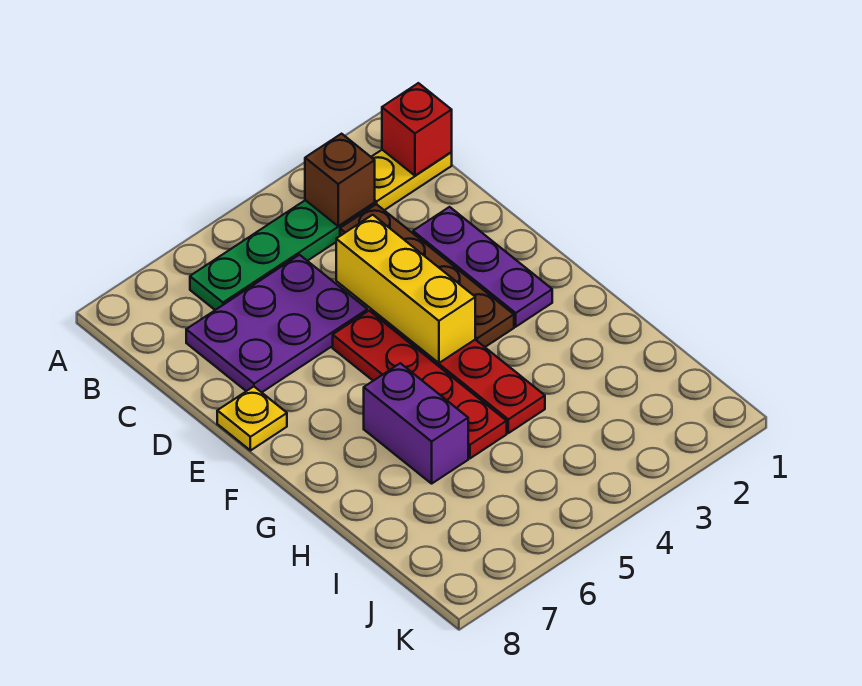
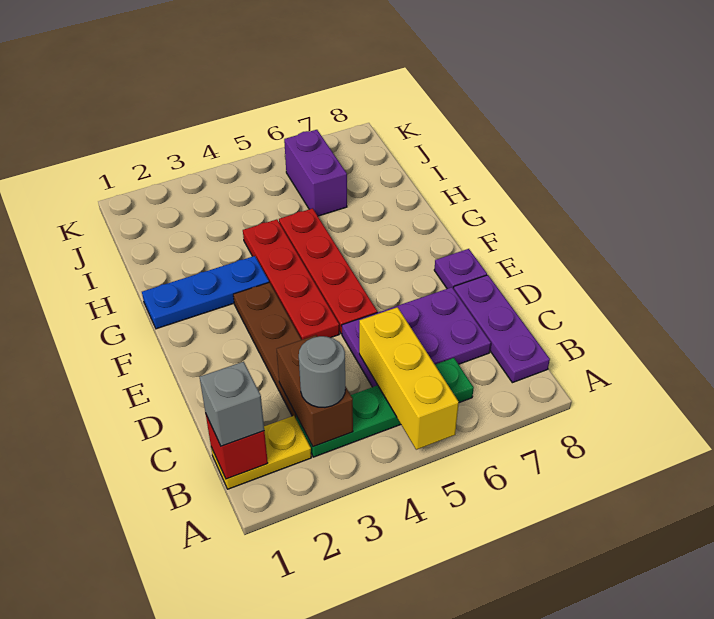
none -> grey brick B1 level 3
brown brick B3 level 2 -> brown brick B3:C3 level 2
none -> grey round brick B3 level 3
purple plate D2:F2 level 1 -> purple plate B8:D8 level 1
yellow brick D4:F4 level 2 -> yellow brick A5:C5 level 2
yellow plate E8 level 1 -> purple plate E8 level 1
none -> blue plate G1:G3 level 1
purple brick G6:H6 level 1 -> purple brick I6:J6 level 1

